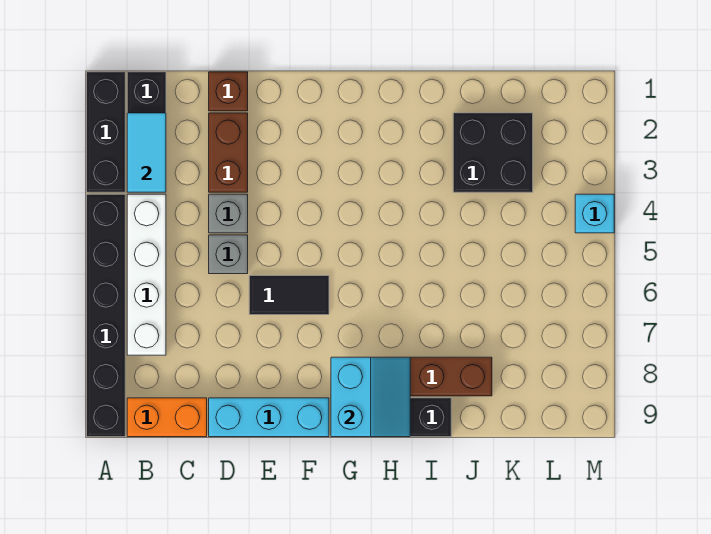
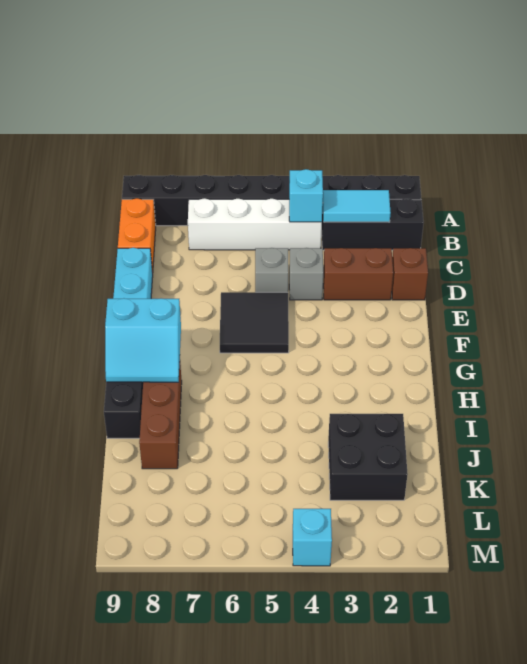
none -> cyan brick B4 level 2
black tile E6:F6 level 1 -> black tile E5:F6 level 1

